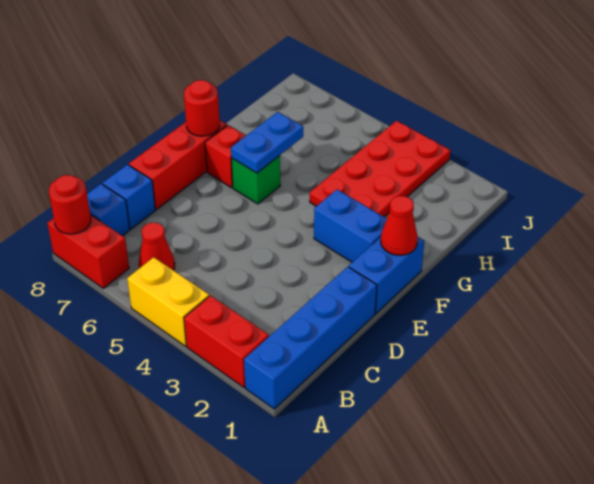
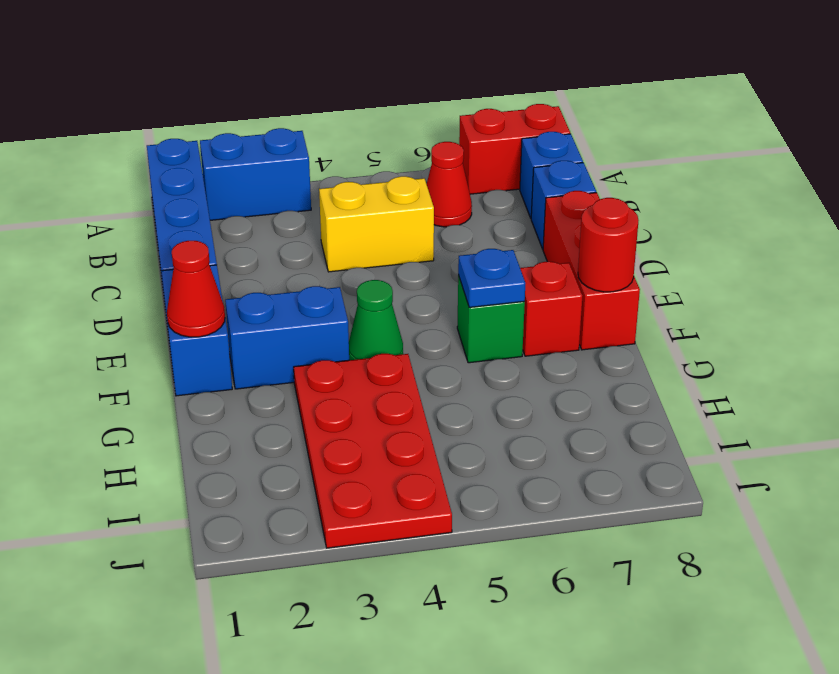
red brick A2:A3 level 1 -> blue brick A2:A3 level 1
yellow brick A4:A5 level 1 -> yellow brick C4:C5 level 1
red round brick A8 level 2 -> none
none -> green cone F4 level 1
blue plate F6:G6 level 2 -> blue plate F6 level 2

